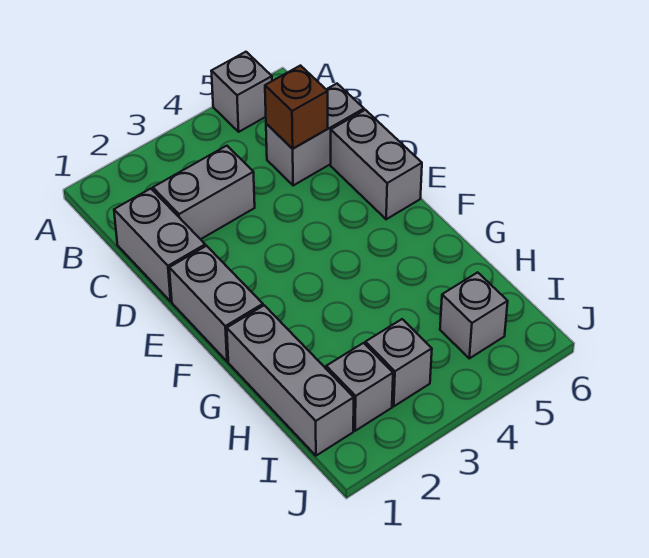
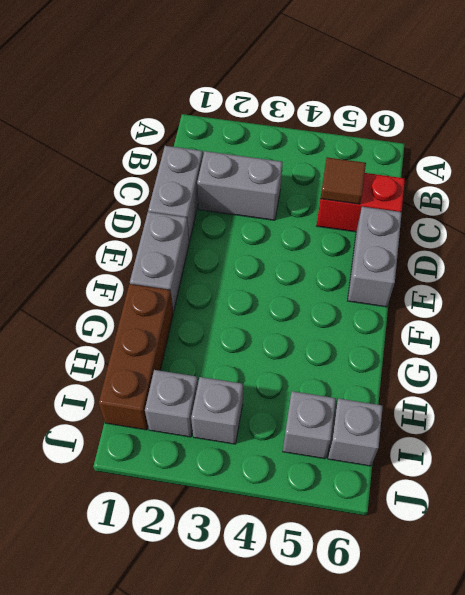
grey brick A5 level 1 -> grey brick I6 level 1
grey brick C5:C6 level 1 -> red brick C5:C6 level 1
brown brick C5 level 2 -> brown tile C5 level 2
grey brick G1:I1 level 1 -> brown brick G1:I1 level 1

